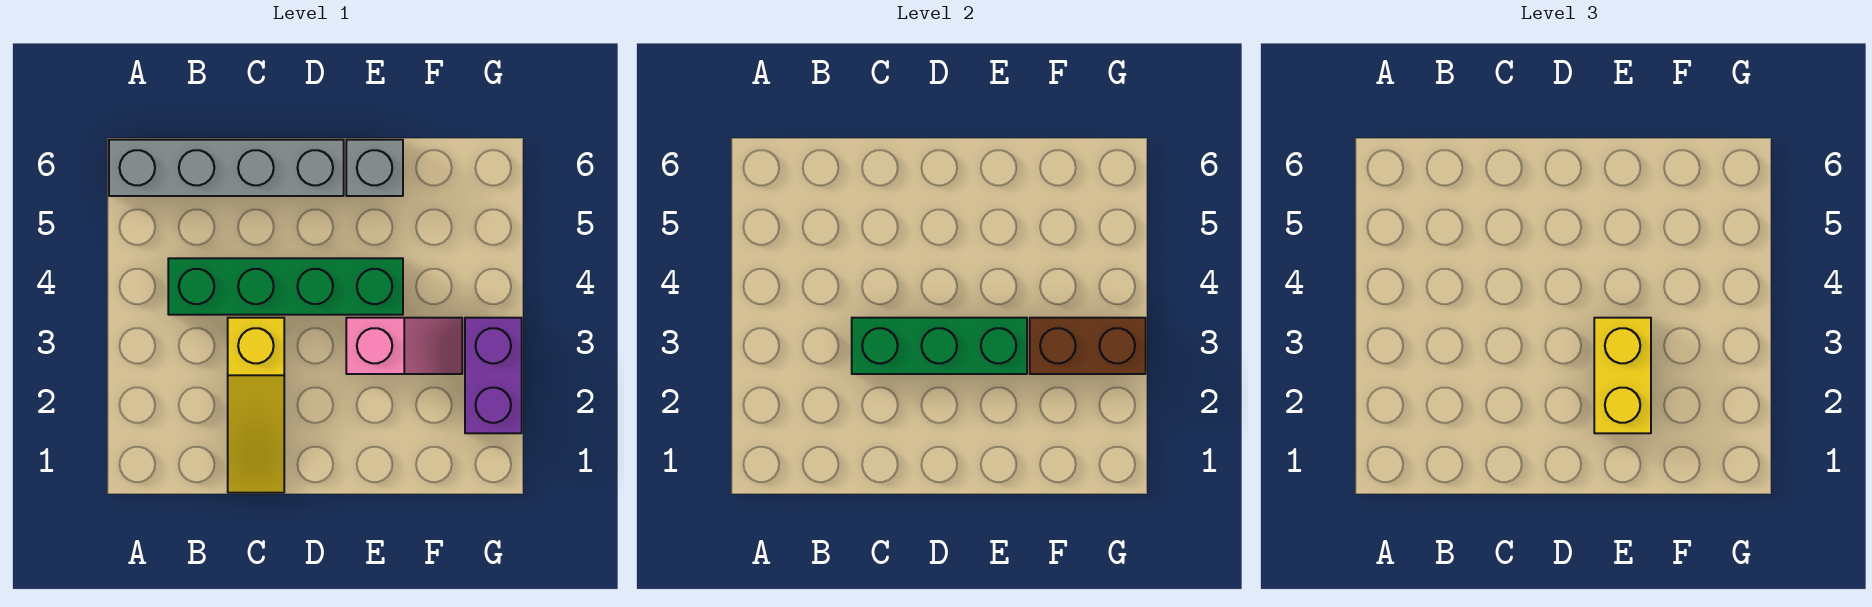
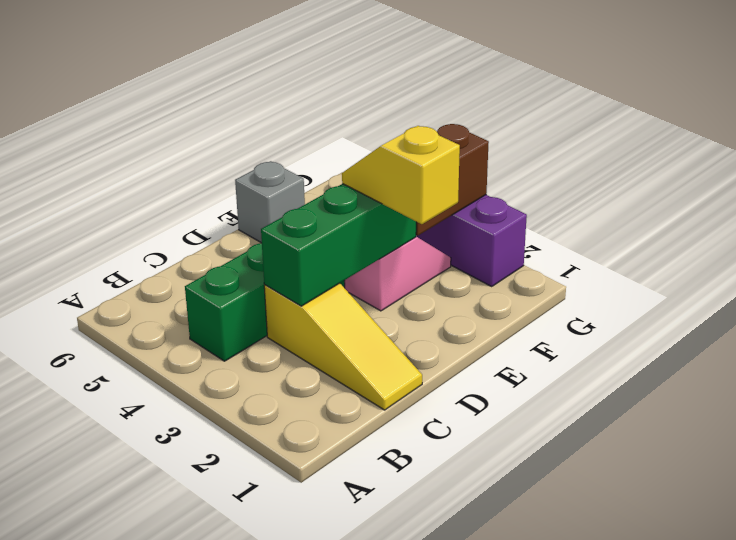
grey brick A6:D6 level 1 -> none
yellow brick E2:E3 level 3 -> yellow slope E2:E3 level 3 top 2

